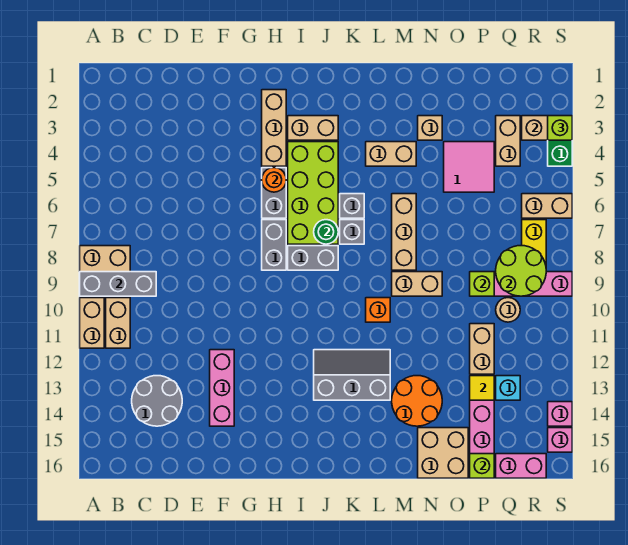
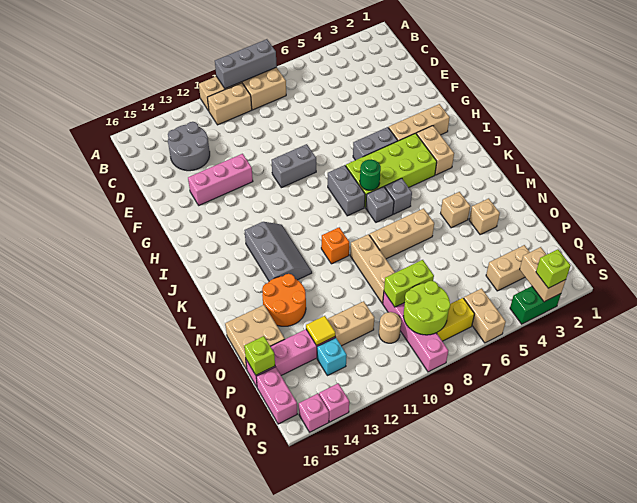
grey brick A9:C9 level 2 -> grey brick A8:A10 level 2
orange round brick H5 level 2 -> none
grey brick H7:H8 level 1 -> grey brick G9:G10 level 1
tan brick L4:M4 level 1 -> tan brick M4 level 1
tan brick M9:N9 level 1 -> tan brick M9:O9 level 1
pink tile O4:P5 level 1 -> none
lime brick P9 level 2 -> lime brick P8:P9 level 2

